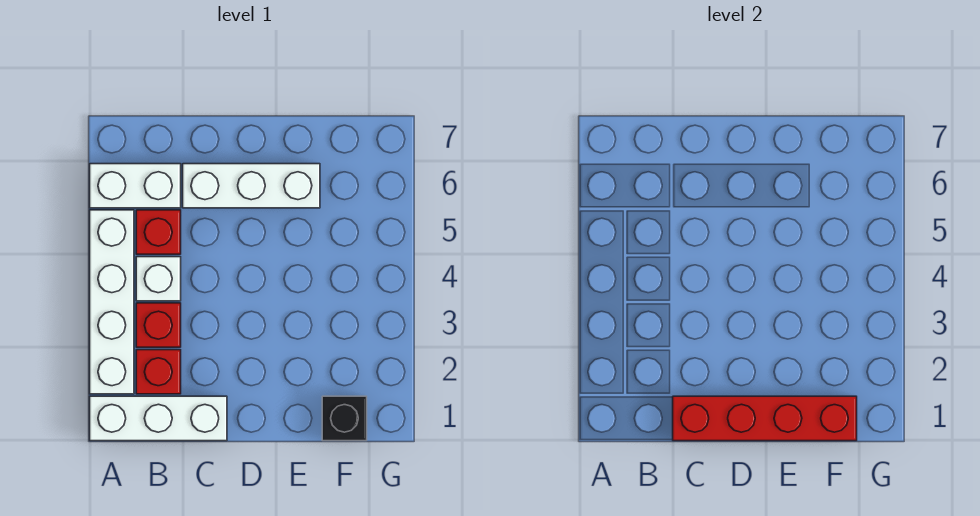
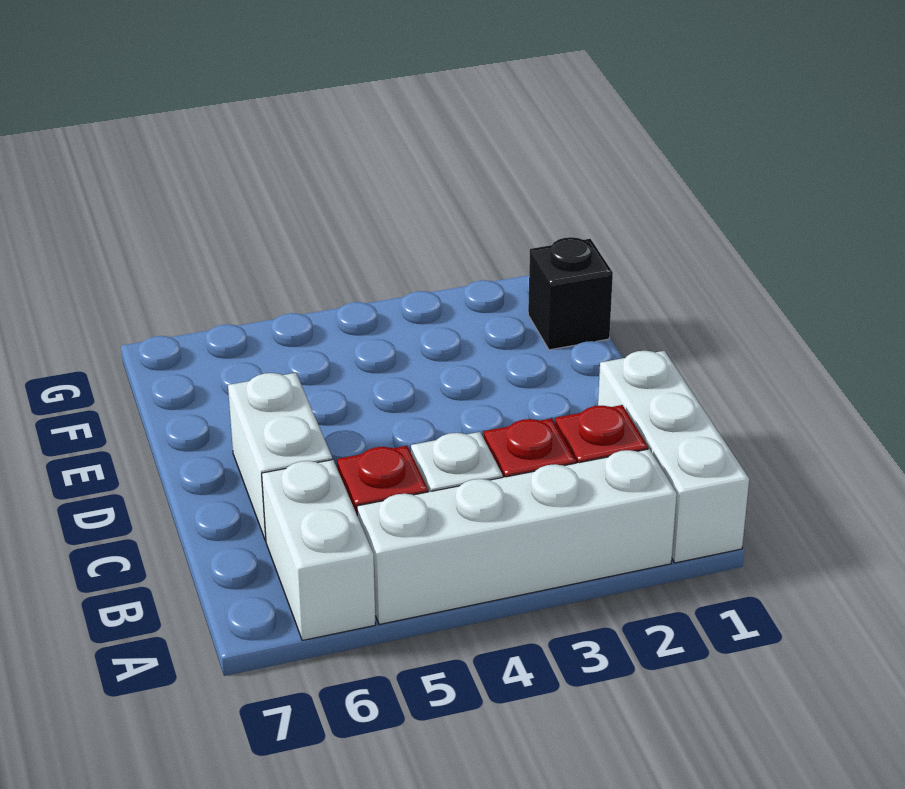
red brick C1:F1 level 2 -> none
white brick C6:E6 level 1 -> white brick C6:D6 level 1

